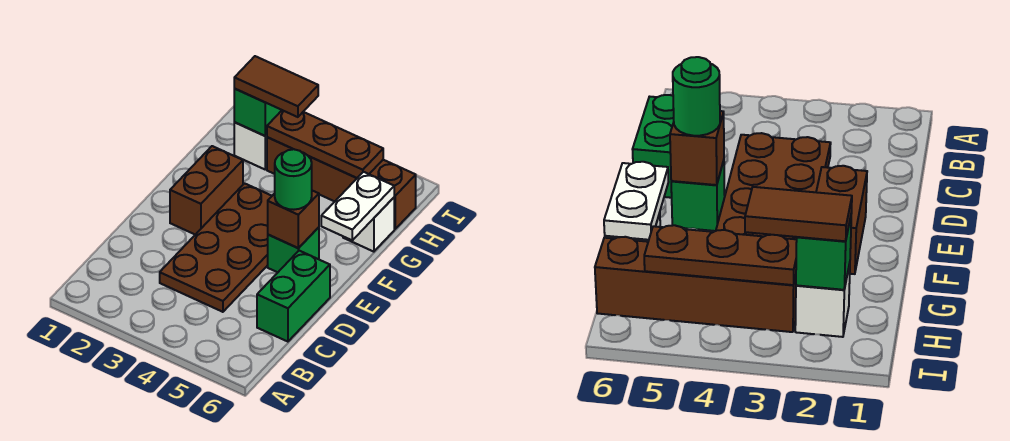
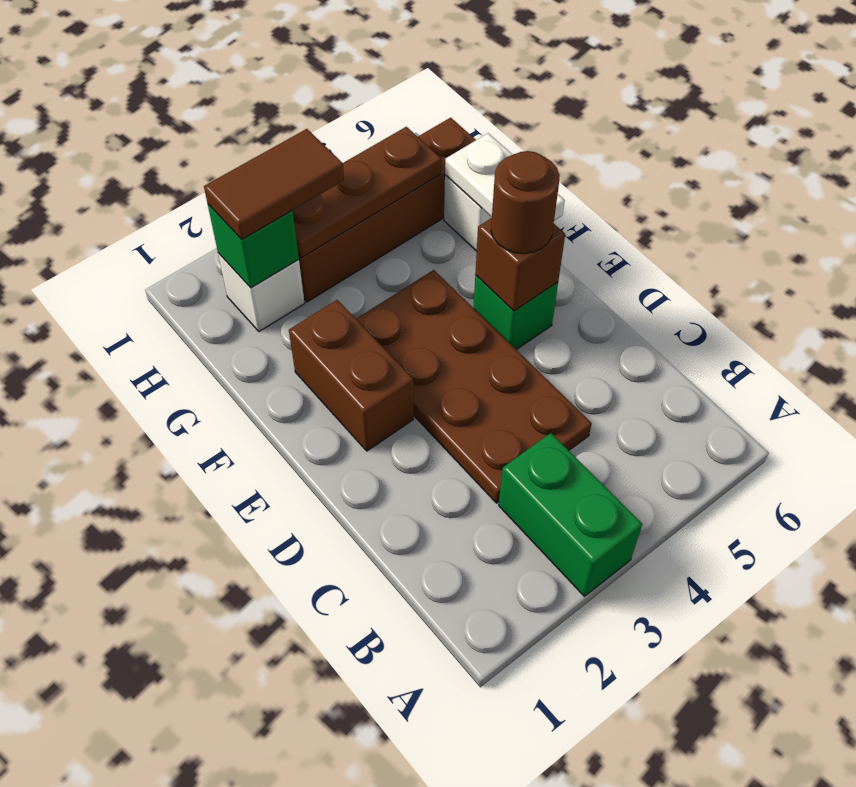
green brick C6:D6 level 1 -> green brick A3:B3 level 1
green round brick E5 level 3 -> brown round brick E5 level 3

